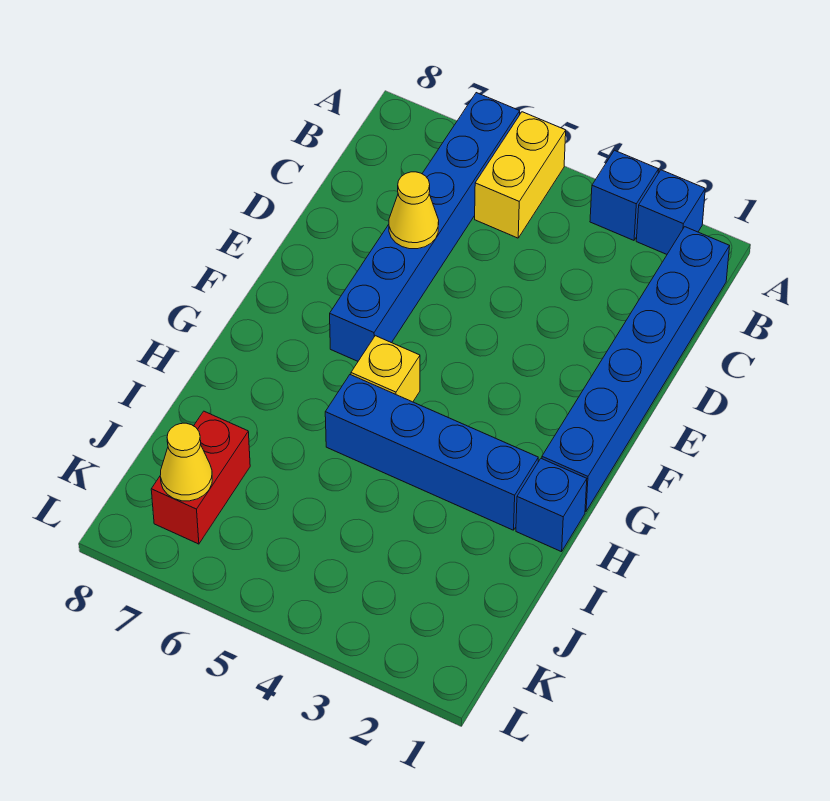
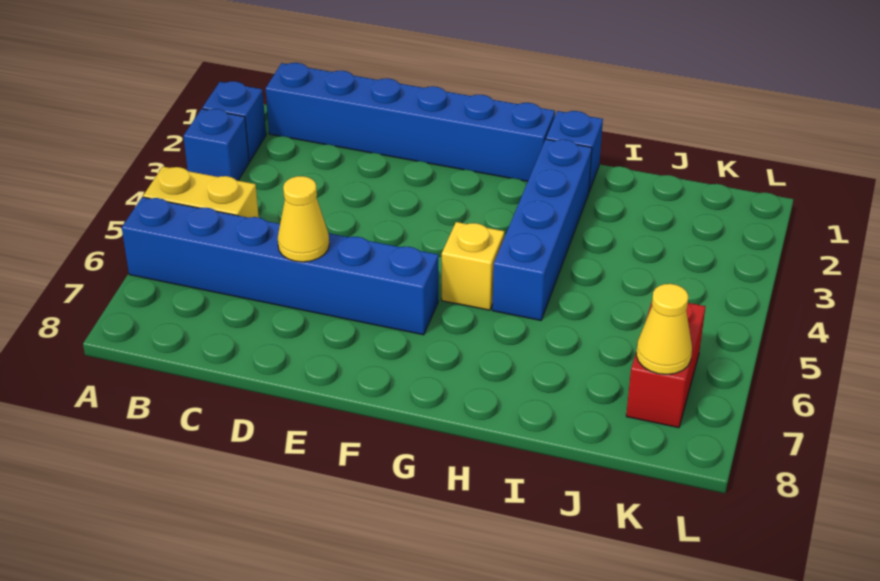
red brick J7:K7 level 1 -> red brick K6:K7 level 1

